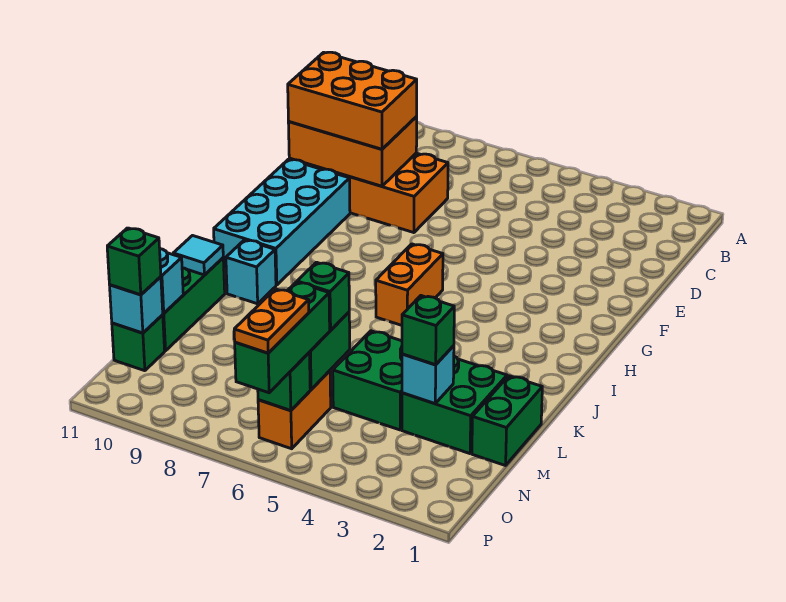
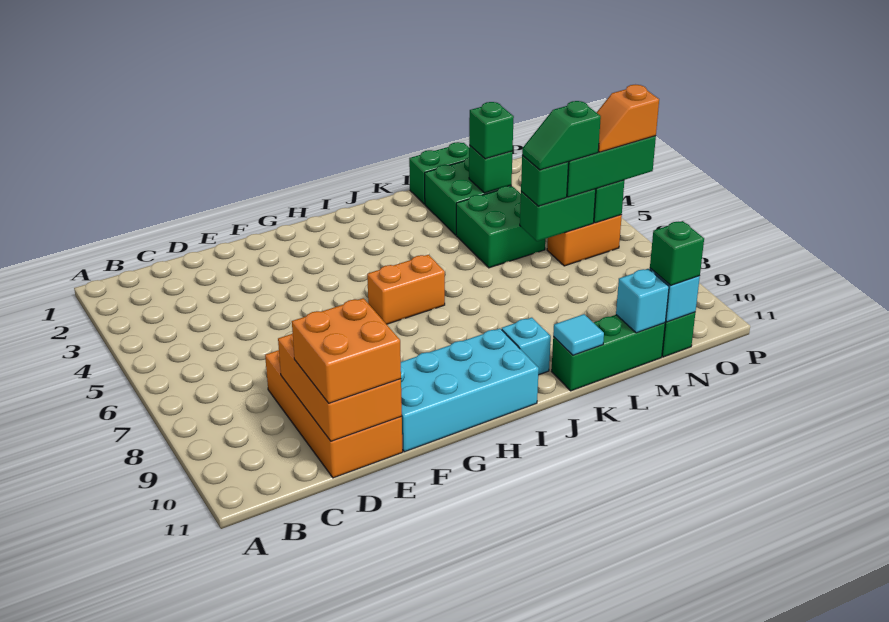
orange brick D9:E11 level 3 -> orange brick D10:E11 level 3
cyan brick M3 level 2 -> green brick M3 level 2
none -> green slope M6:N6 level 4 top N
orange plate O6:P6 level 4 -> orange slope O6:P6 level 4 top P

